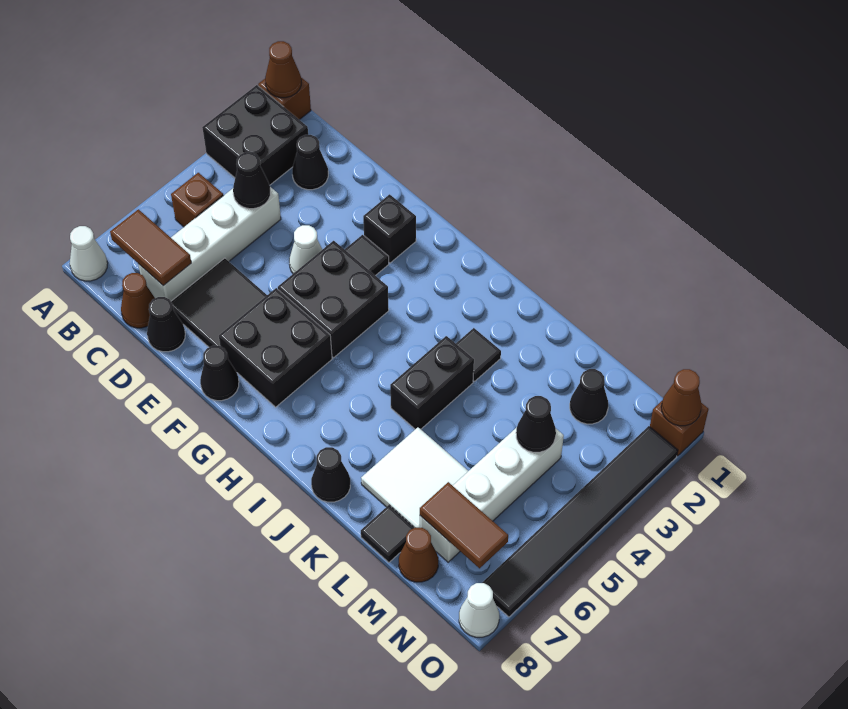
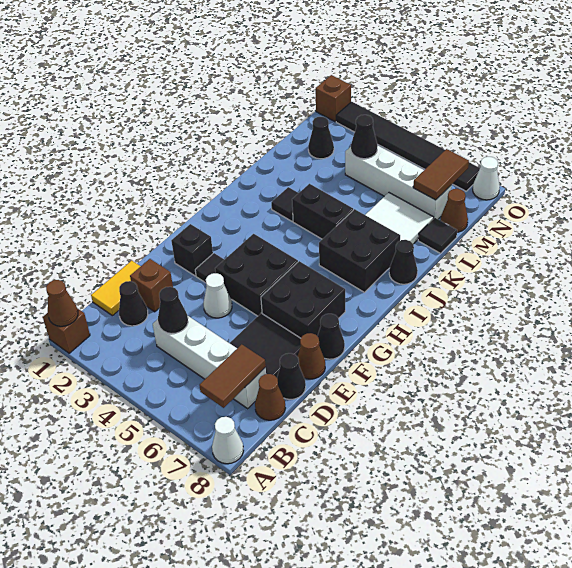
black brick A2:B3 level 1 -> black brick I6:J7 level 1
brown brick B5 level 1 -> brown brick D2 level 1
none -> yellow tile C1:D1 level 1
brown cone O1 level 2 -> brown cone E8 level 1

